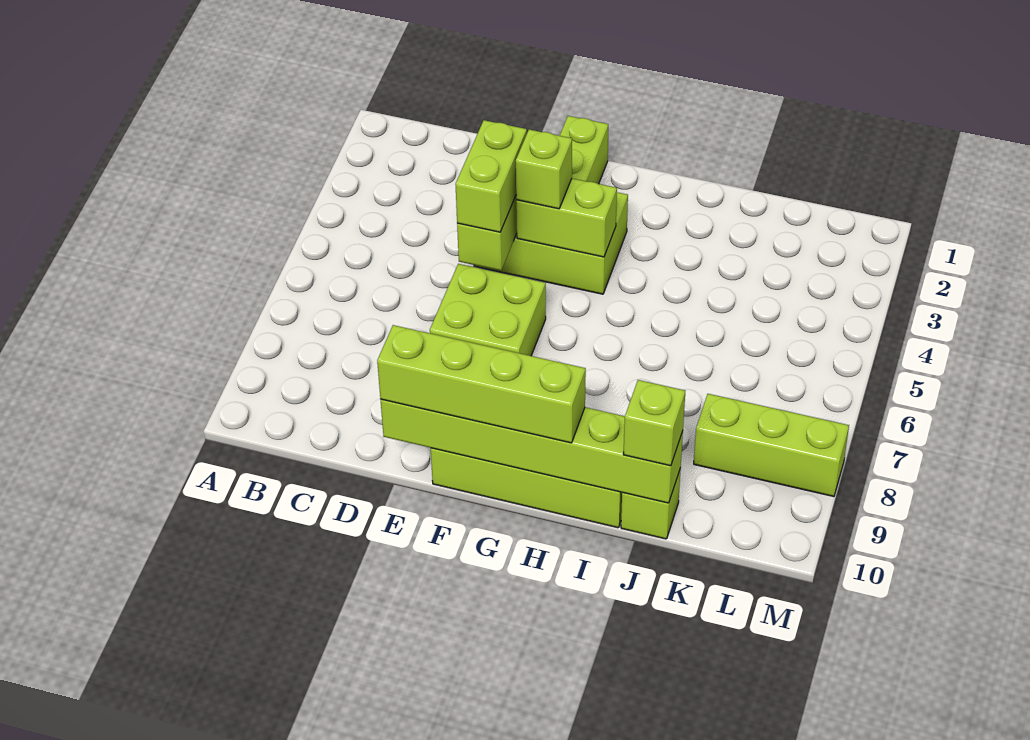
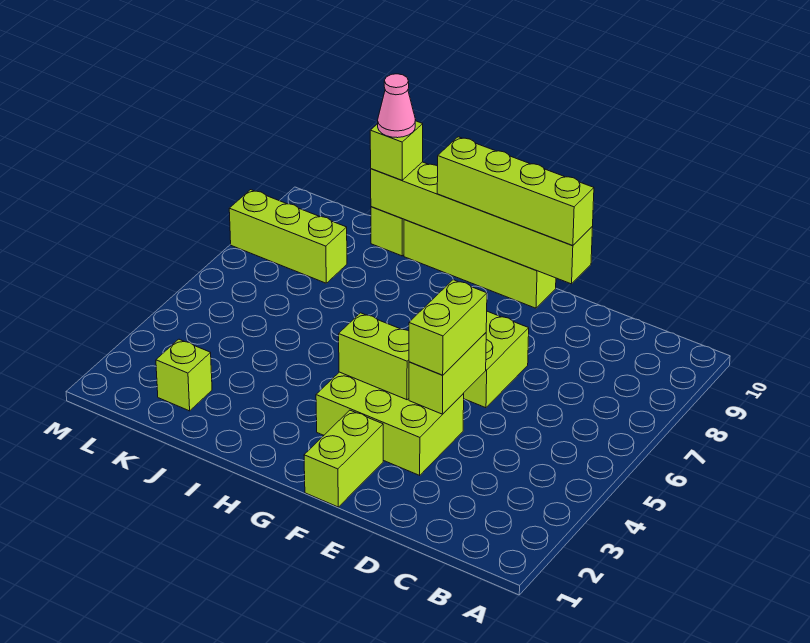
lime brick F4 level 3 -> lime brick K2 level 1
none -> pink cone J10 level 4

